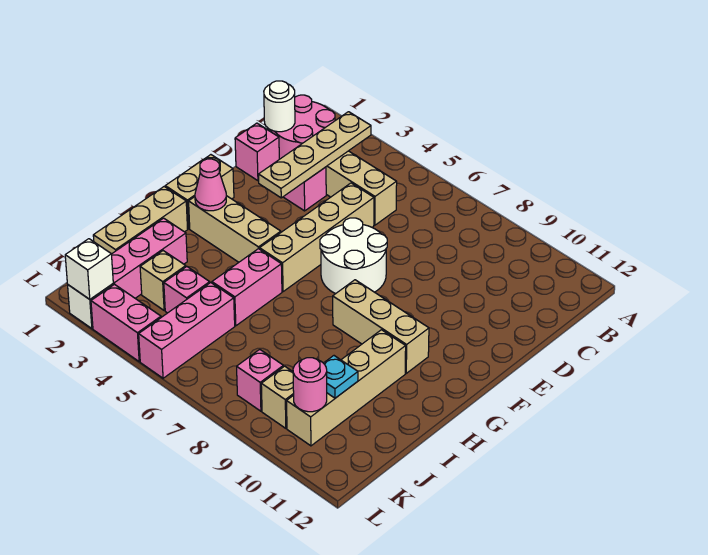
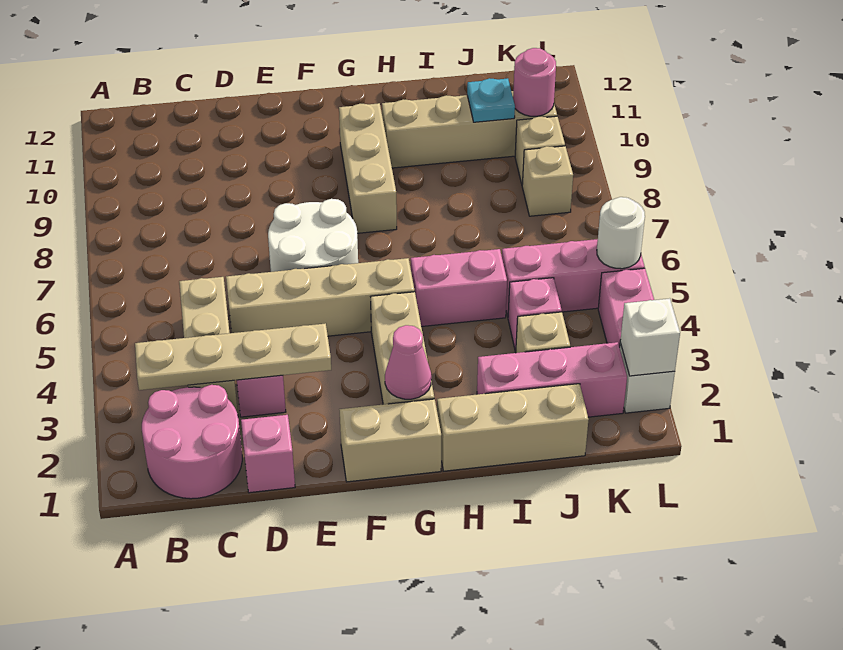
white round brick C1 level 2 -> white round brick L5 level 2
pink brick K8 level 1 -> tan brick K8 level 1

